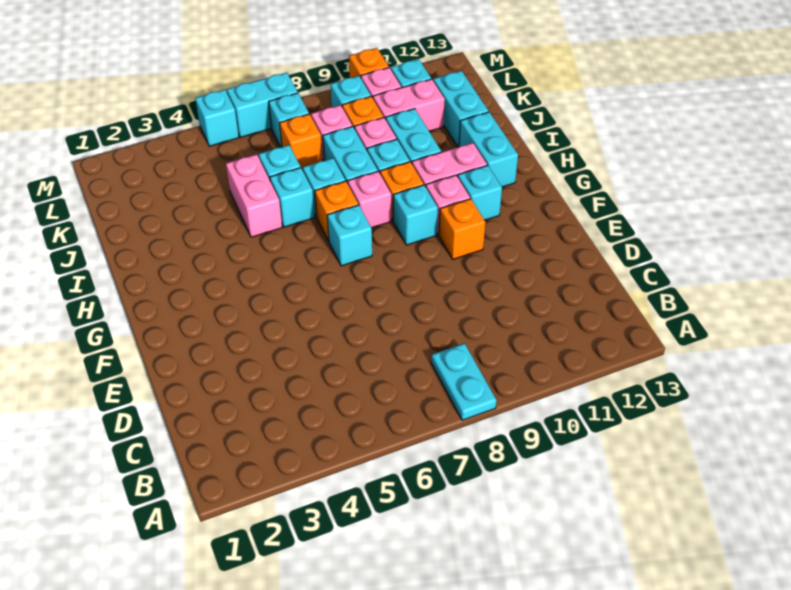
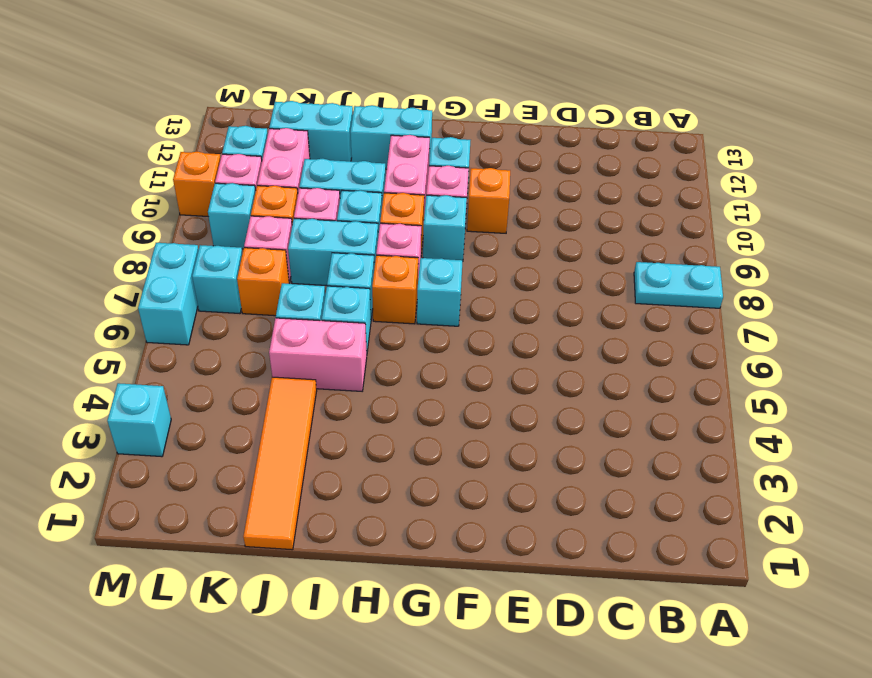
none -> orange tile J1:J4 level 1
cyan brick M5 level 1 -> cyan brick M3 level 1

